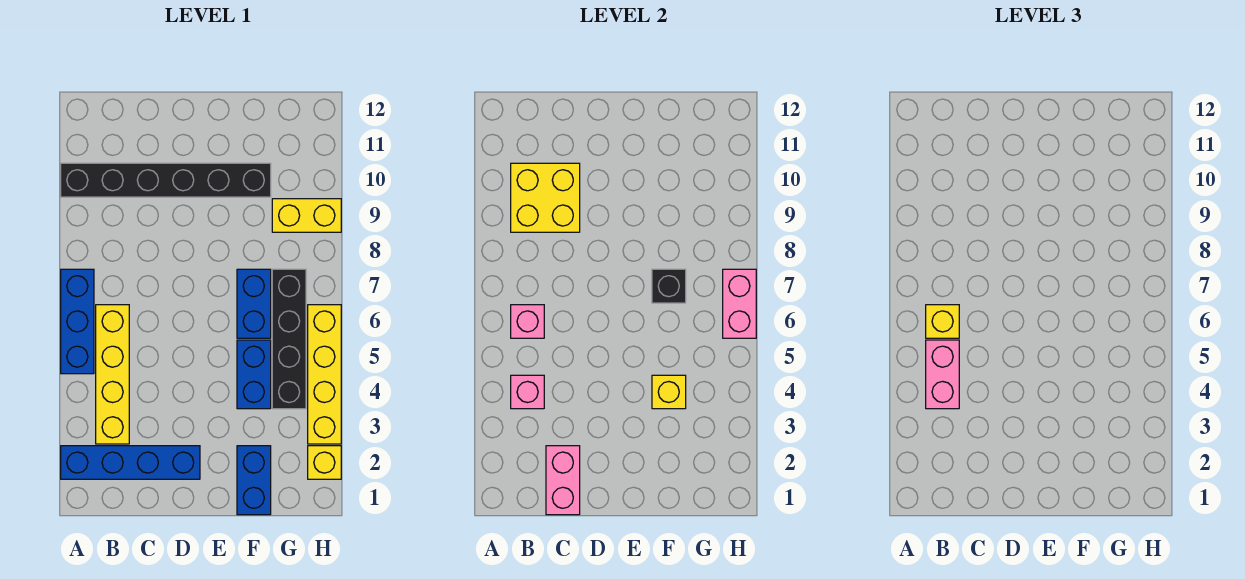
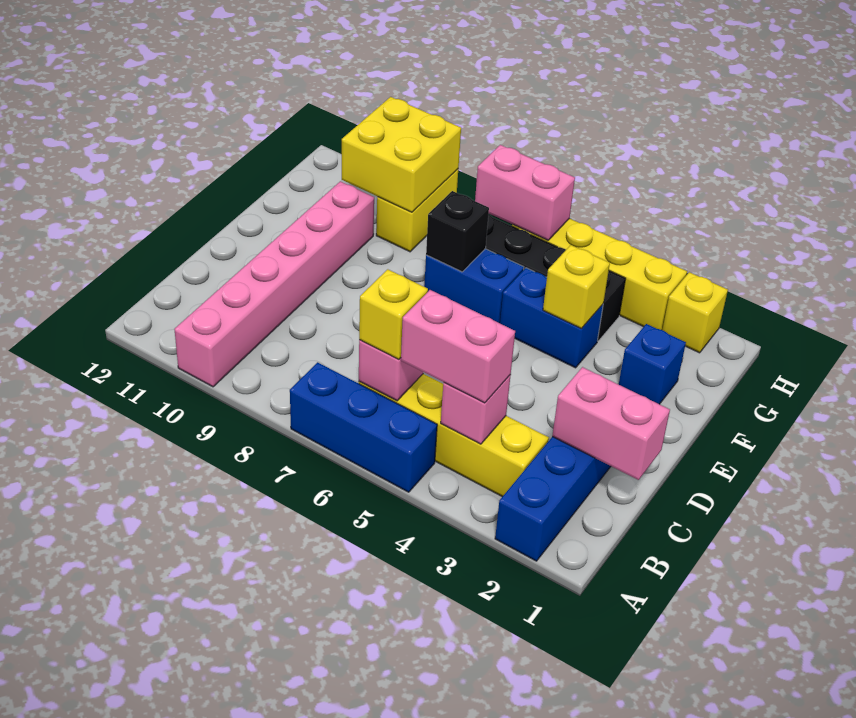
black brick A10:F10 level 1 -> pink brick A10:F10 level 1
yellow brick B9:C10 level 2 -> yellow brick G9:H10 level 2
blue brick F1:F2 level 1 -> blue brick F2 level 1

